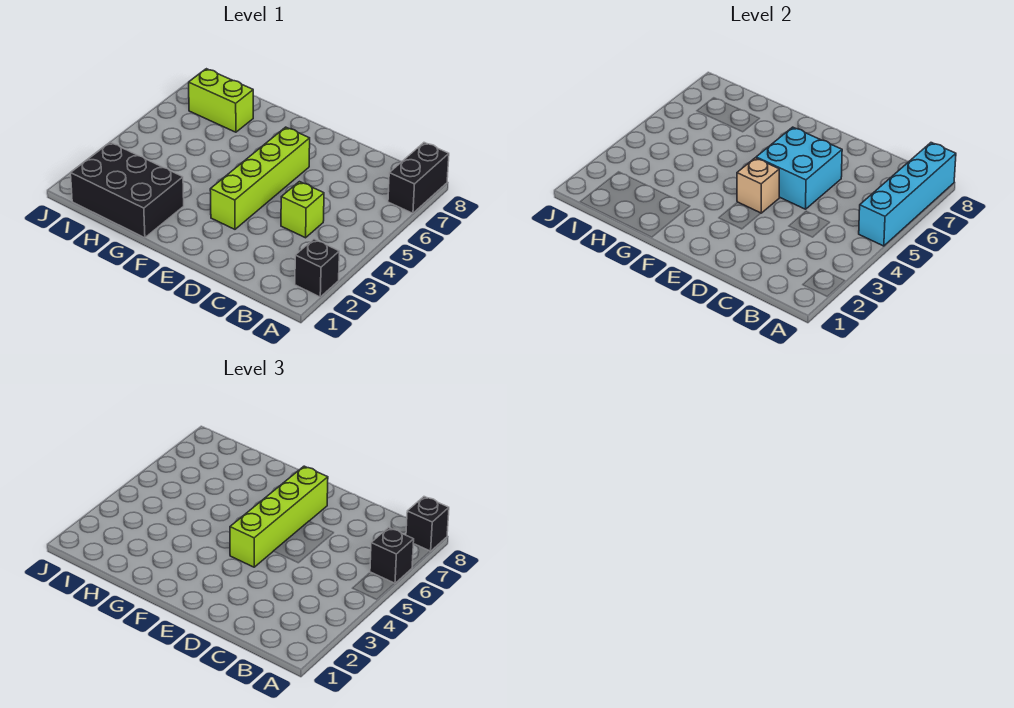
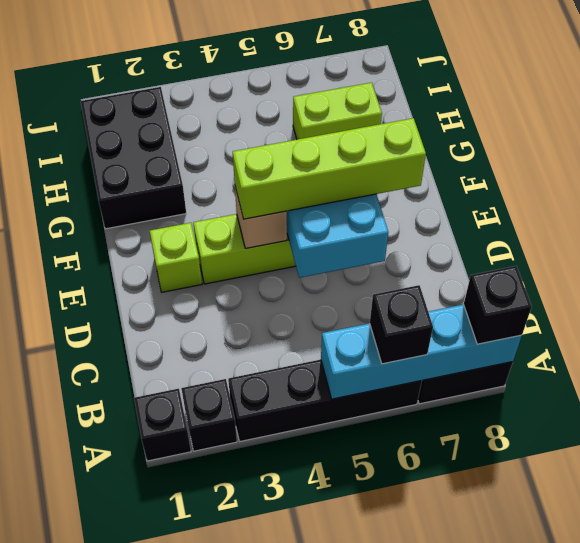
none -> black brick A1 level 1
none -> black brick A3:A6 level 1
lime brick C4 level 1 -> lime brick E2 level 1
lime brick H7:I7 level 1 -> lime brick H6:H7 level 1

